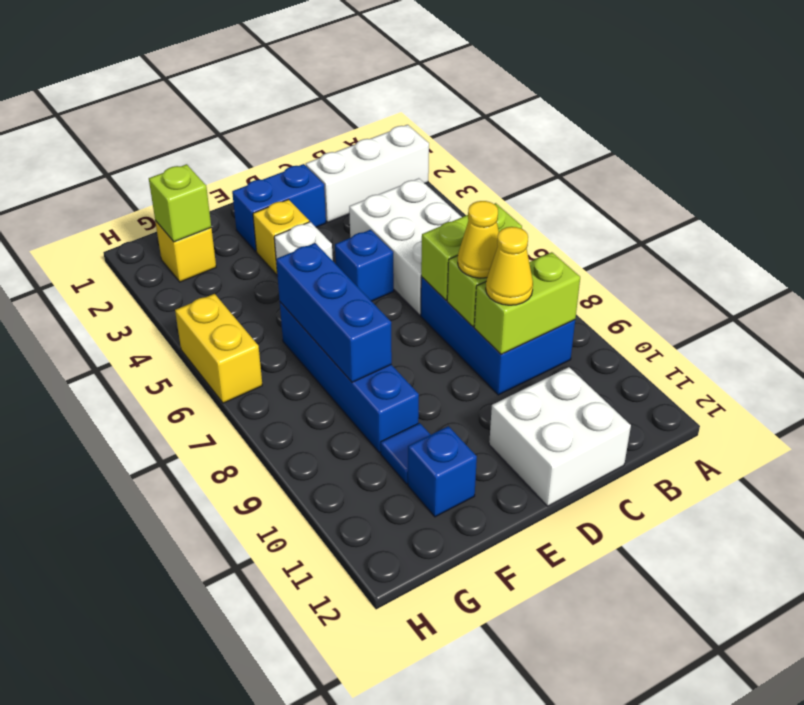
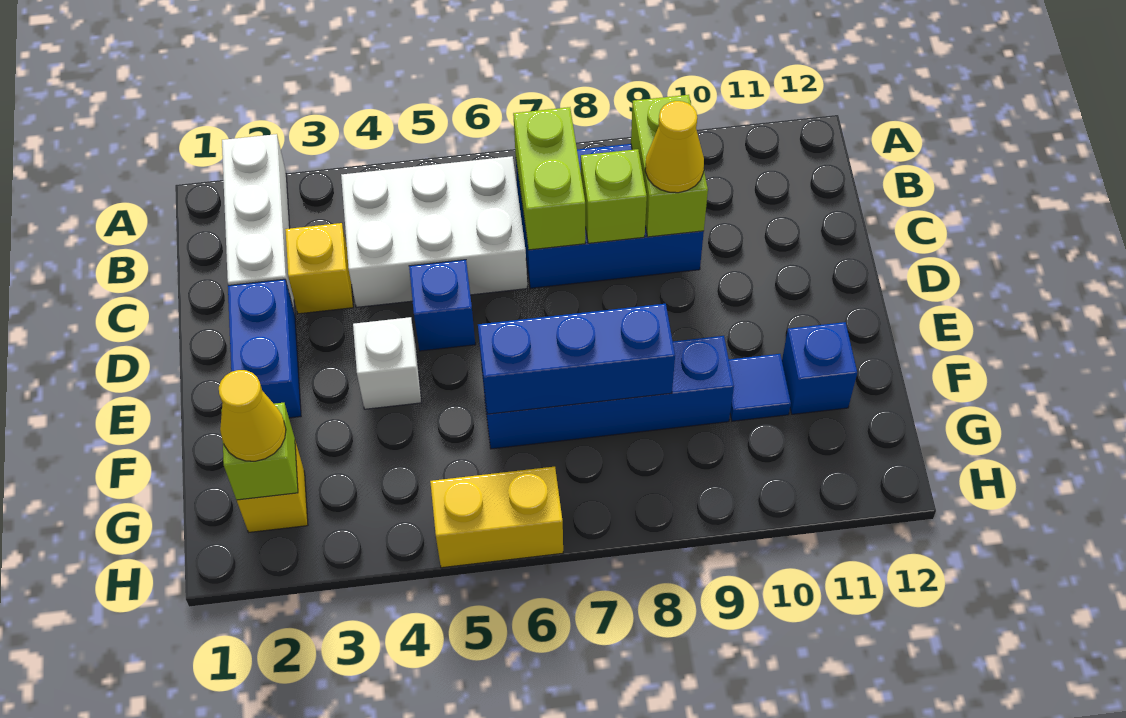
yellow cone C8 level 3 -> yellow cone G2 level 3
white brick C11:D12 level 1 -> none
yellow brick E3 level 1 -> yellow brick C3 level 1

